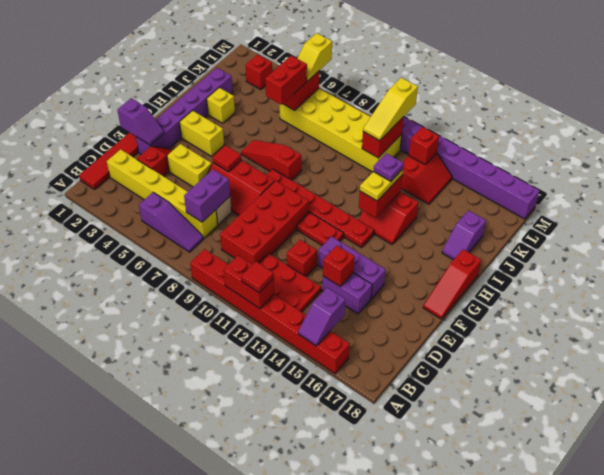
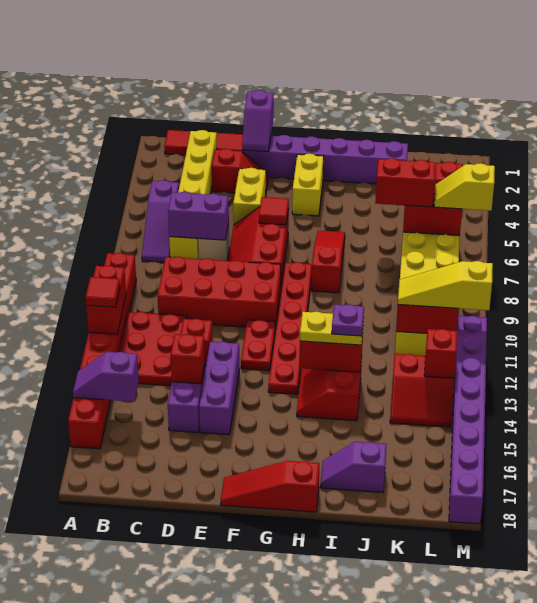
yellow brick I3 level 1 -> none

